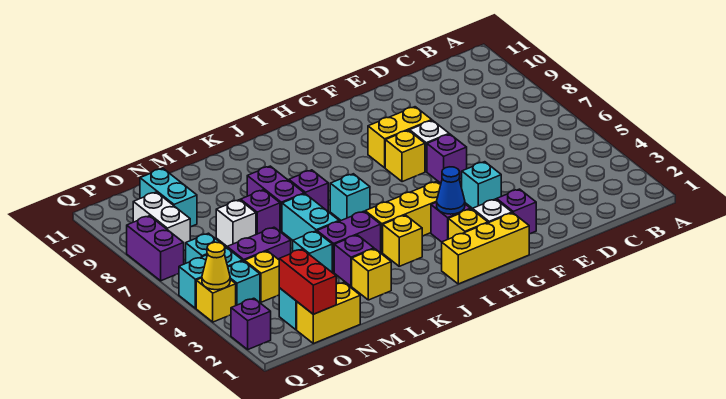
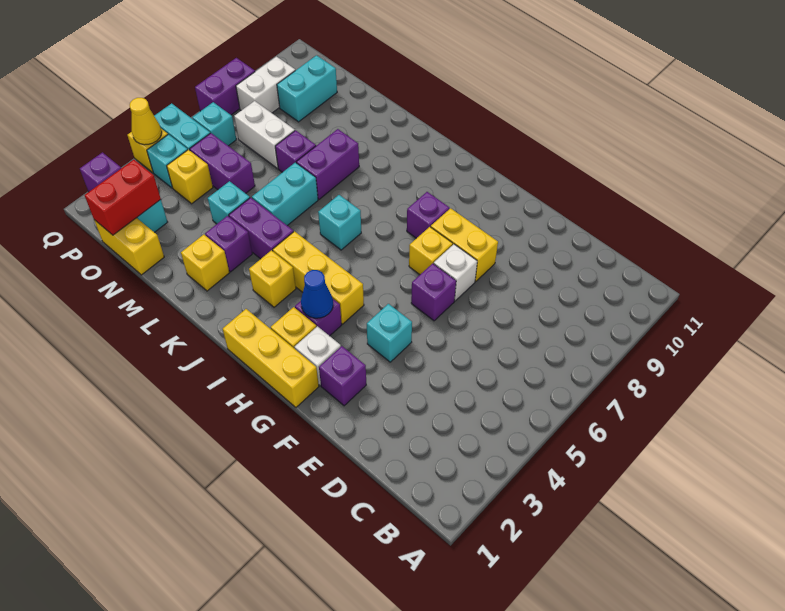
purple brick K7 level 1 -> purple brick H8 level 1
white brick N7 level 1 -> white brick N7:O7 level 1

